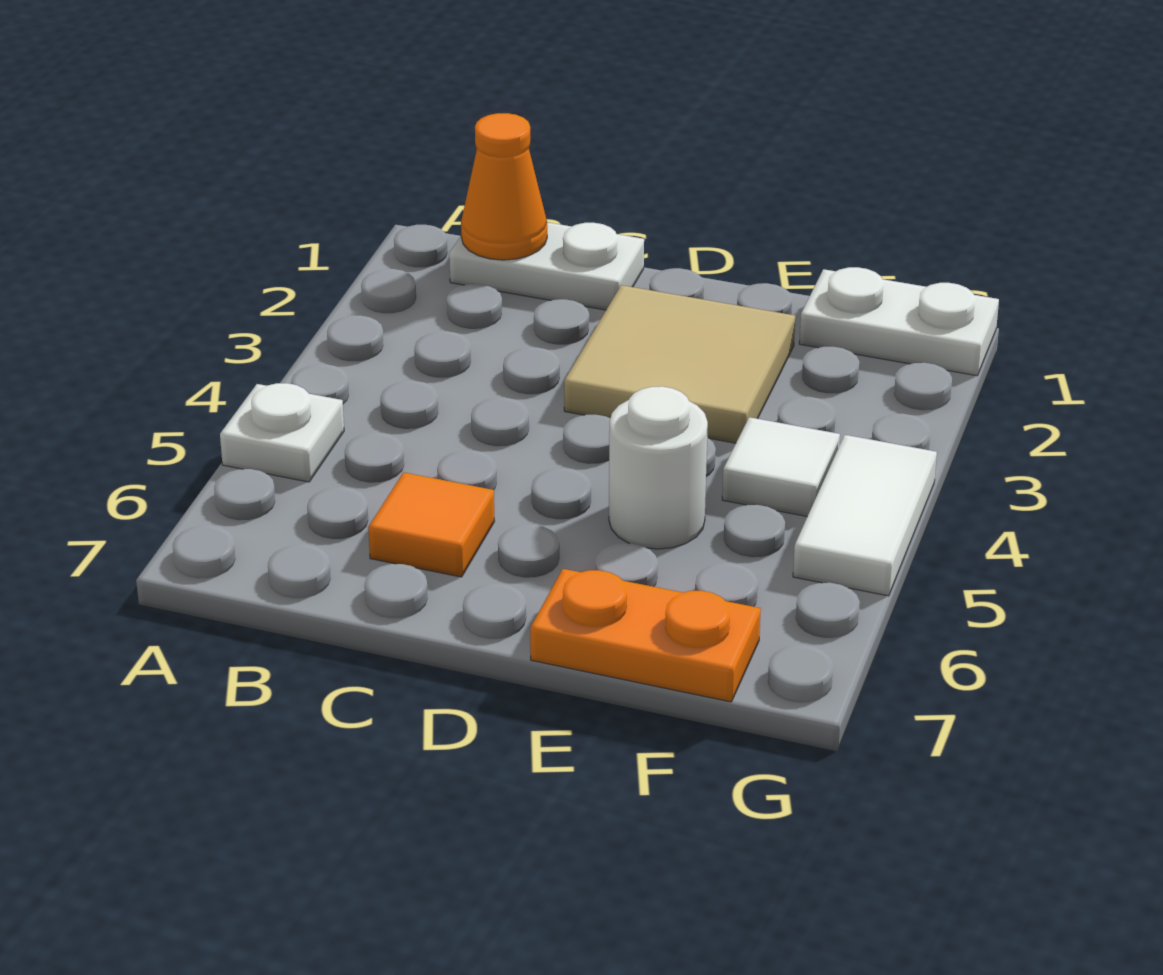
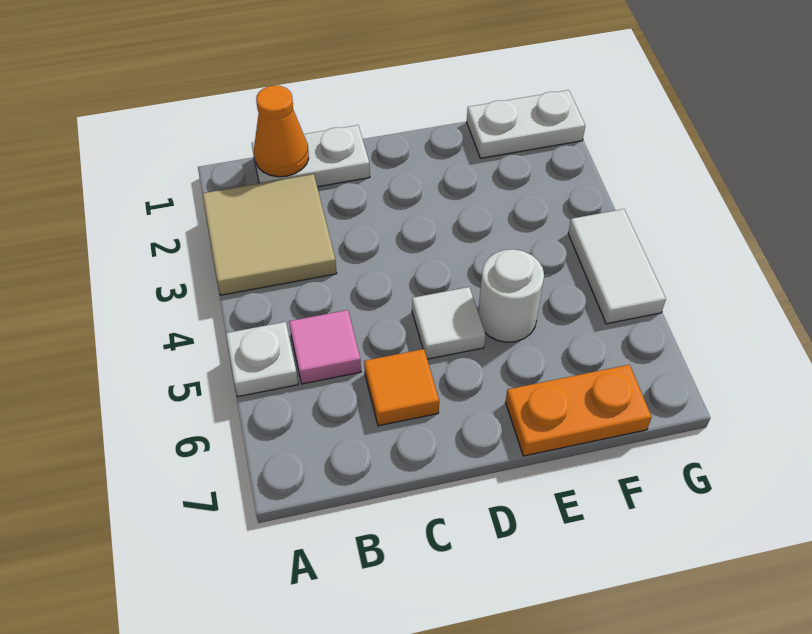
none -> pink tile B5 level 1
tan tile D2:E3 level 1 -> tan tile A2:B3 level 1
white tile F4 level 1 -> white tile D5 level 1

